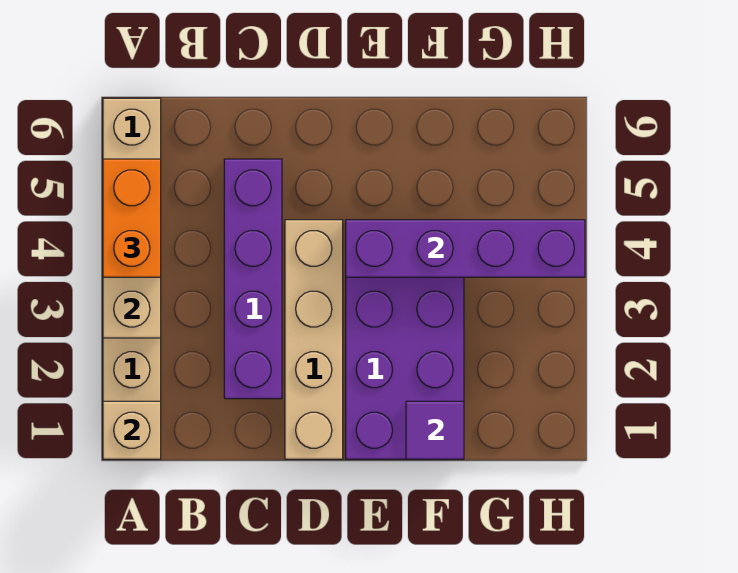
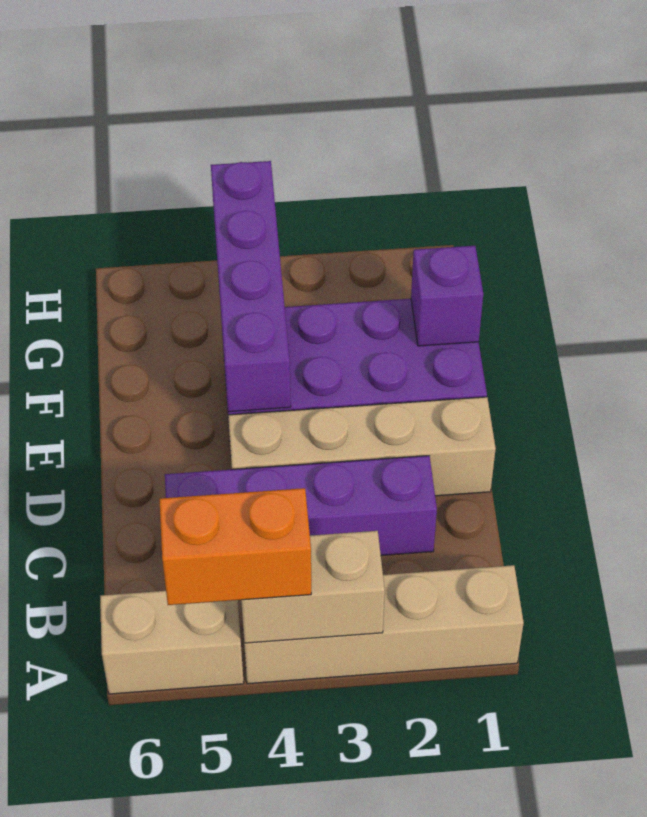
tan brick A1 level 2 -> none
purple tile F1 level 2 -> purple brick F1 level 2

